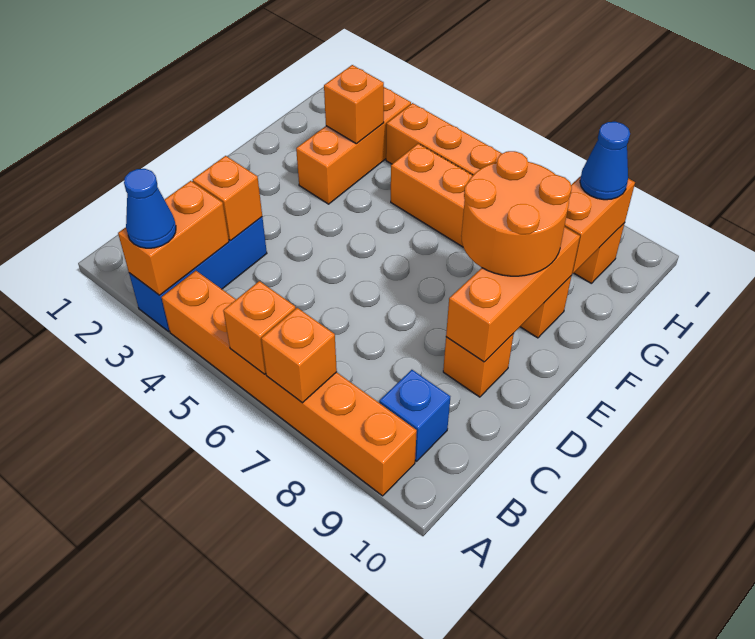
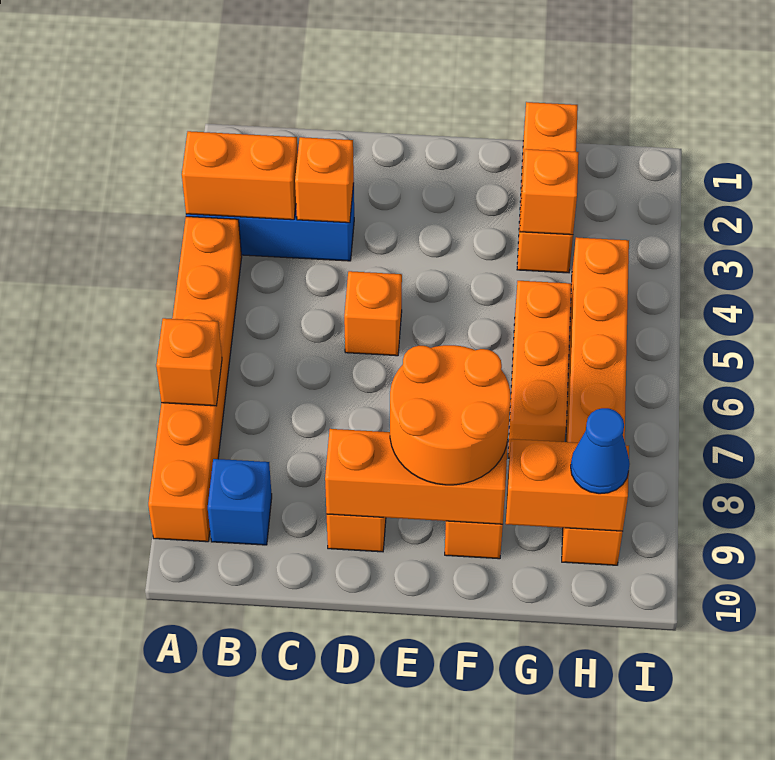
blue cone A3 level 3 -> none
orange brick A6 level 2 -> orange brick D5 level 1
orange brick F3:H3 level 1 -> orange brick G1:G3 level 1

